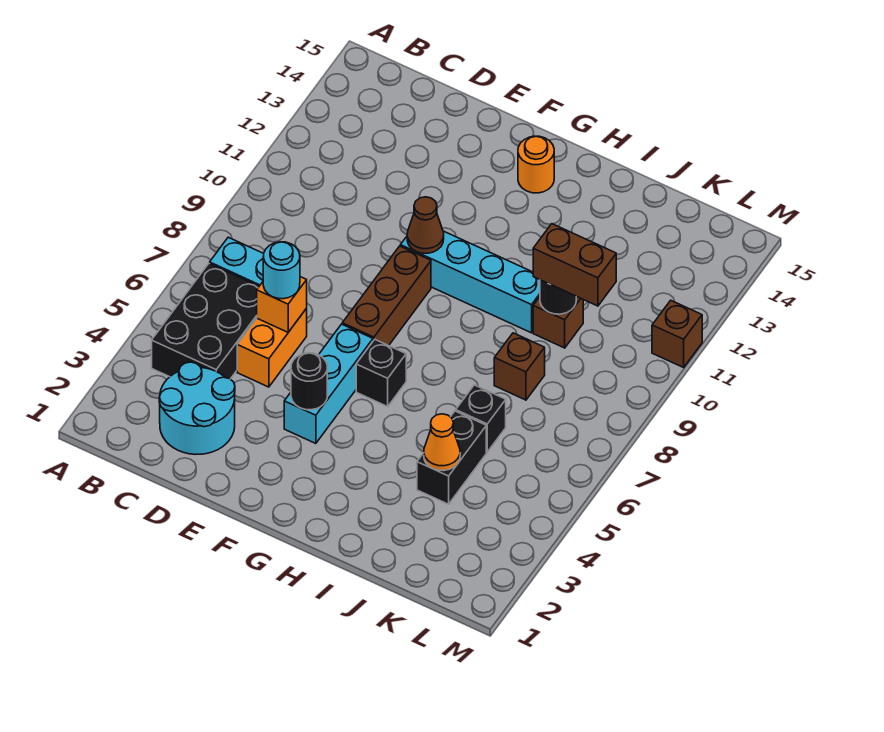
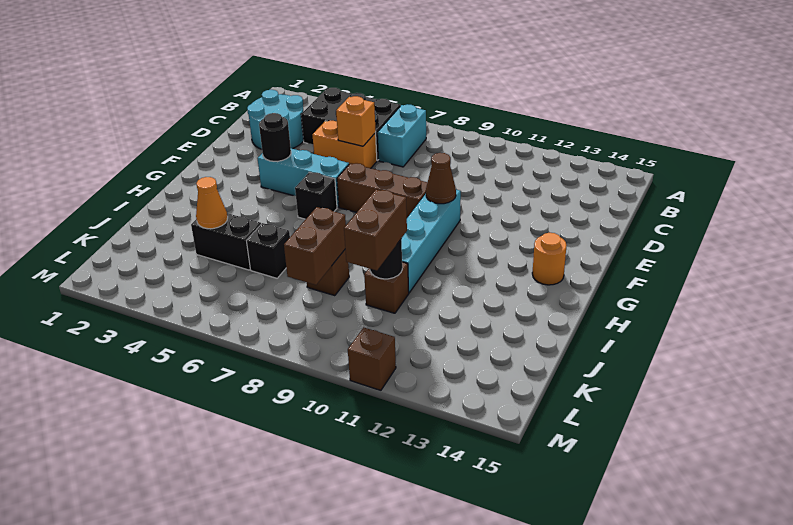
cyan round brick D6 level 3 -> none
none -> brown brick J8:K8 level 2

